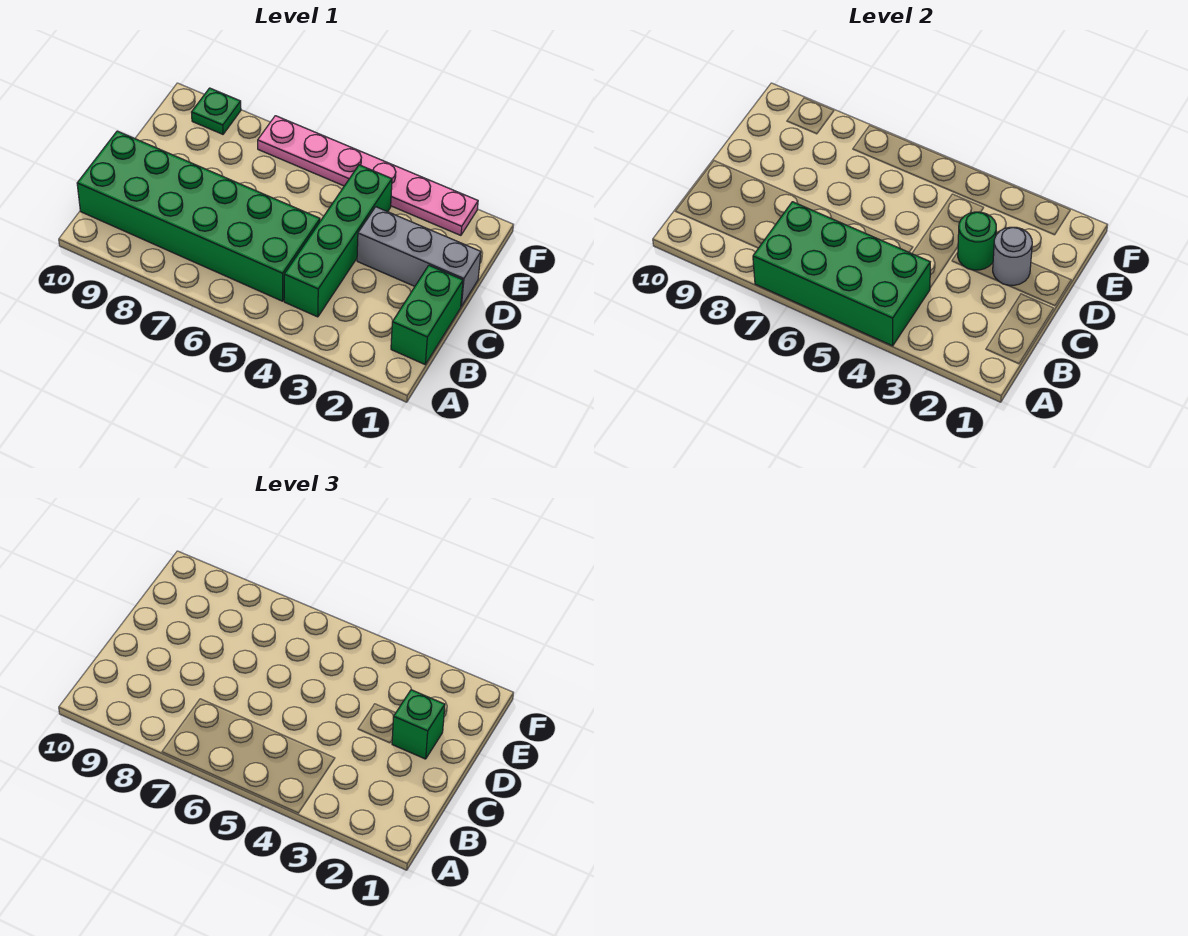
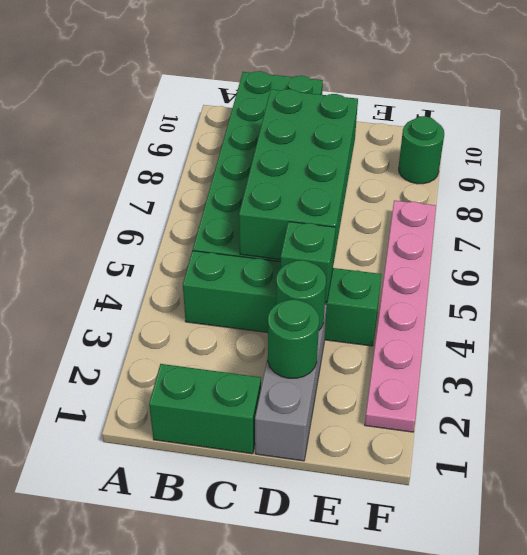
green brick A4:B7 level 2 -> green brick C5:D8 level 2
grey round brick D2 level 2 -> green round brick D2 level 2
green brick D2 level 3 -> green brick D4 level 2
green plate F9 level 1 -> green round brick F9 level 1

